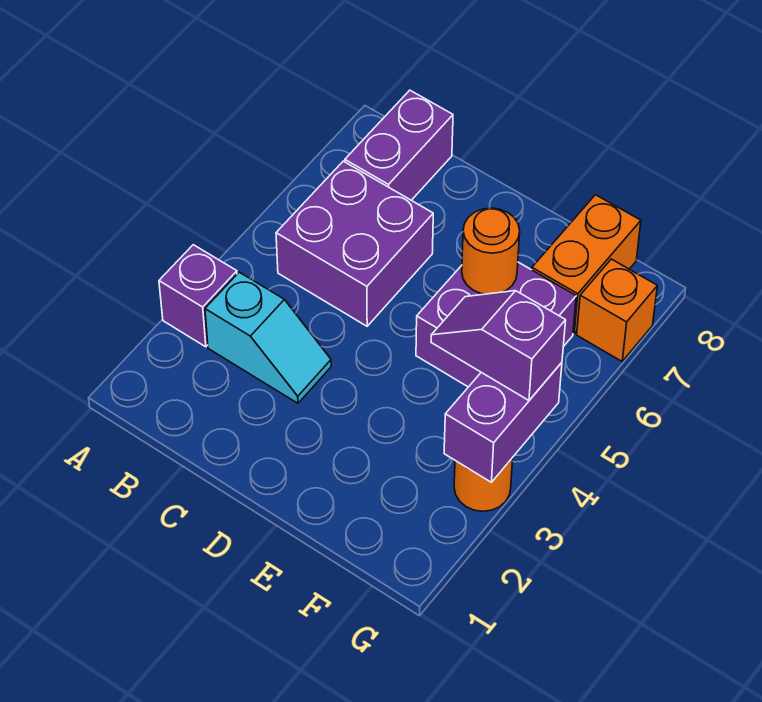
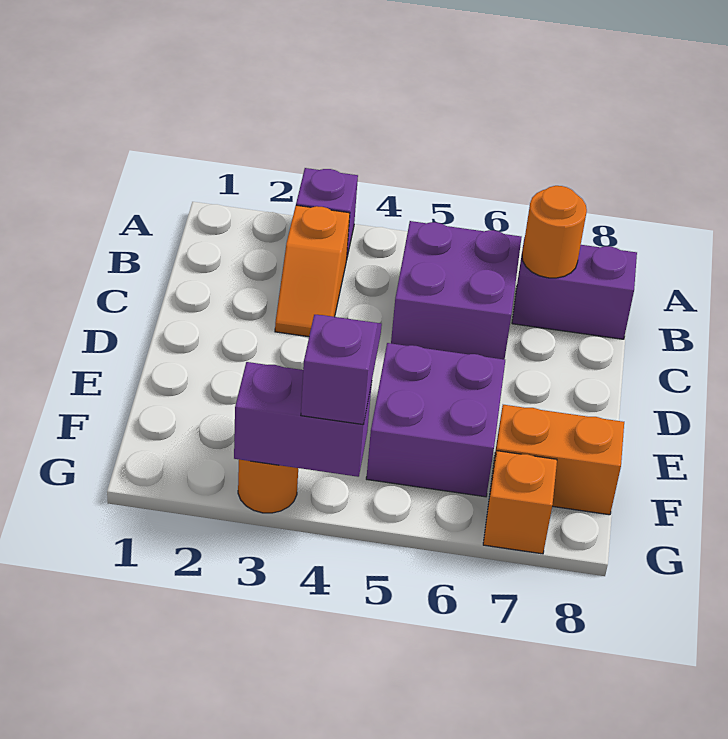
cyan slope B3:C3 level 1 top B -> orange slope B3:C3 level 1 top B
orange round brick E6 level 2 -> orange round brick B7 level 2

